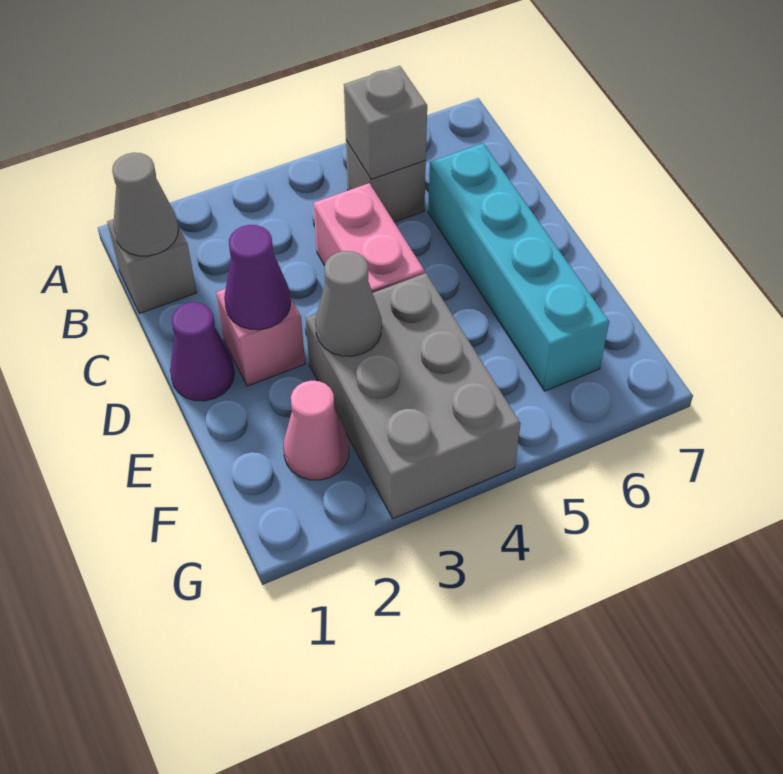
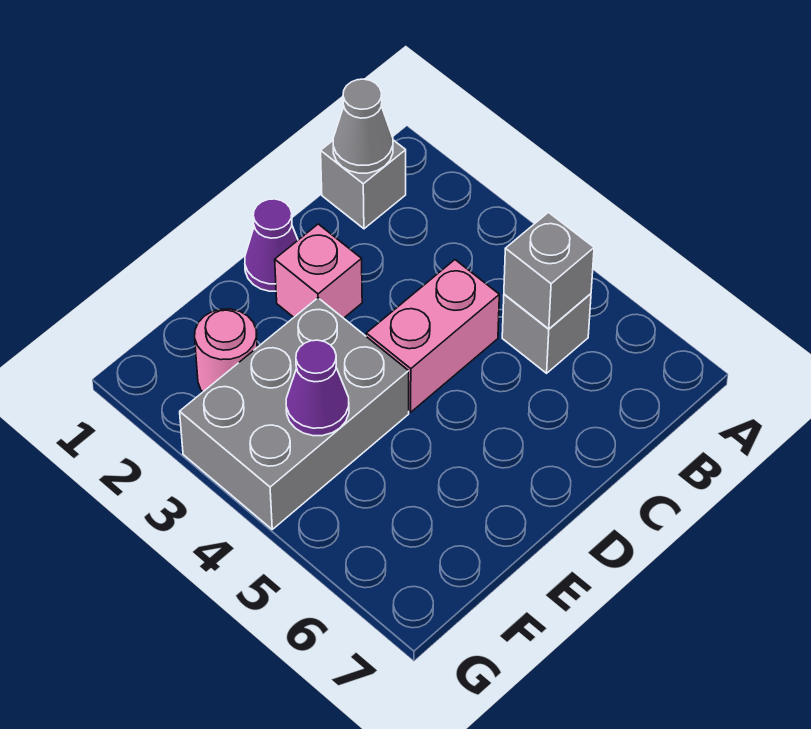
cyan brick C6:F6 level 1 -> none
purple cone D2 level 2 -> purple cone F4 level 2
grey cone E3 level 2 -> none
pink cone F2 level 1 -> pink round brick F2 level 1

